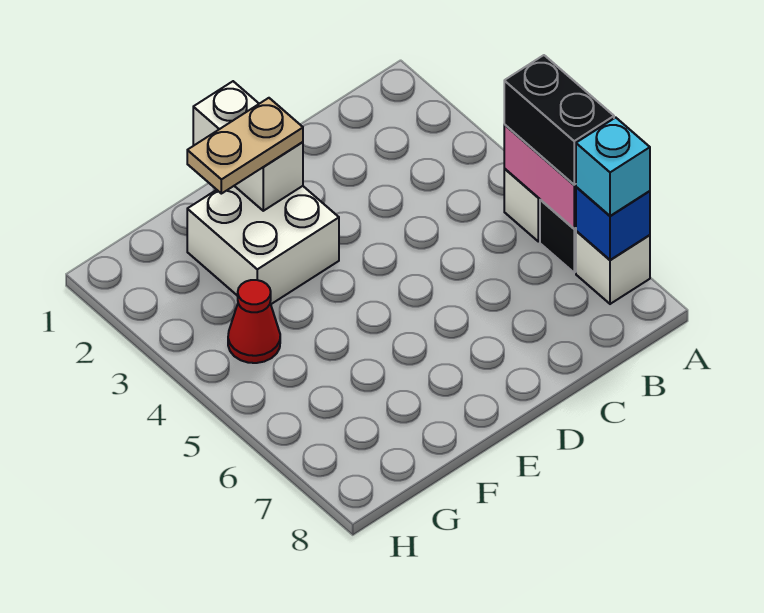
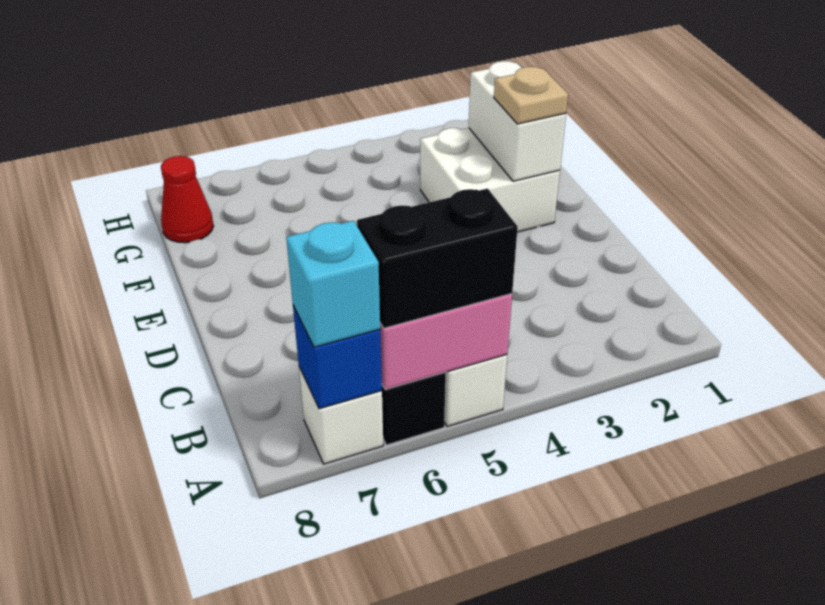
white brick E1:E2 level 2 -> white brick E2:F2 level 2
tan plate E2:F2 level 3 -> tan plate E2 level 3
red cone G4 level 1 -> red cone G8 level 1

